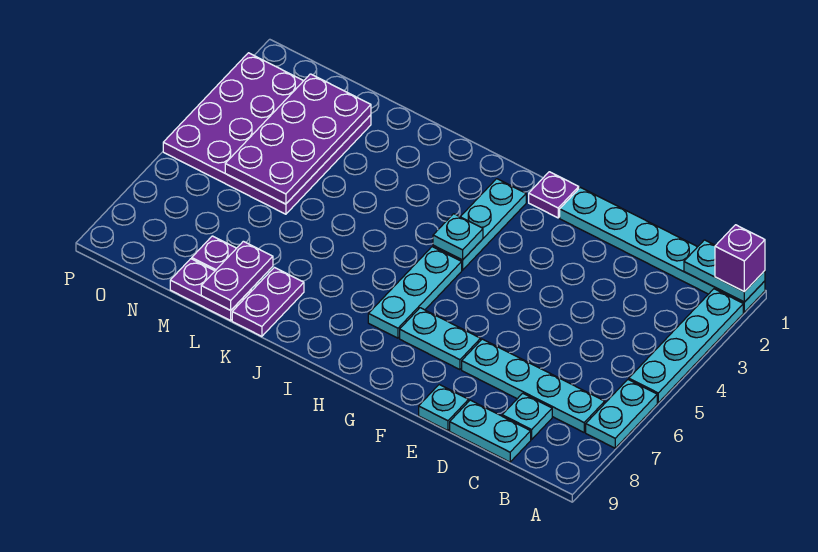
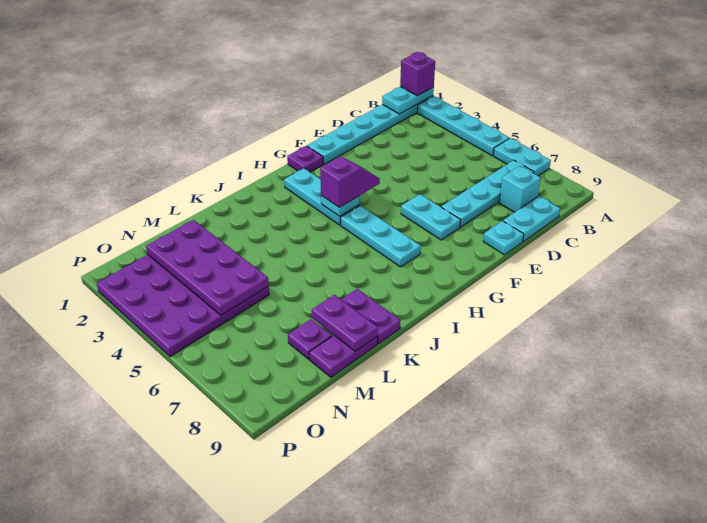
cyan plate C8 level 1 -> cyan brick C8 level 1
cyan plate F7:G7 level 1 -> cyan plate F6:F7 level 1
none -> purple slope G4:H4 level 3 top H

